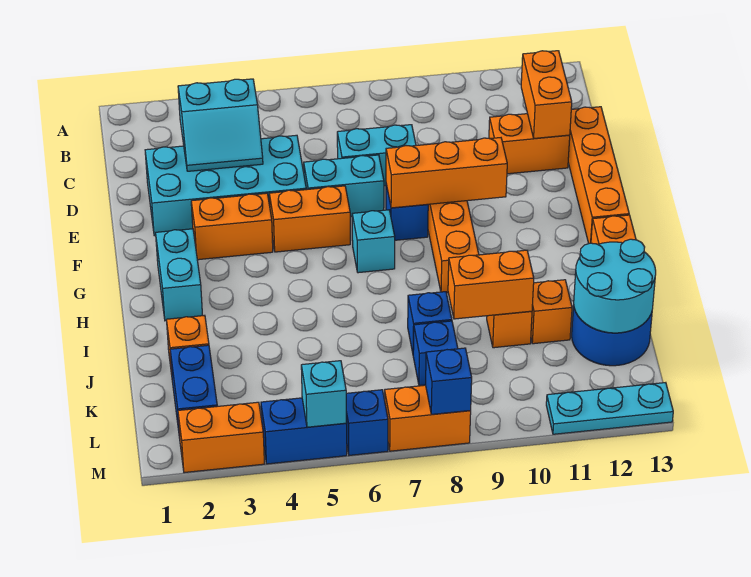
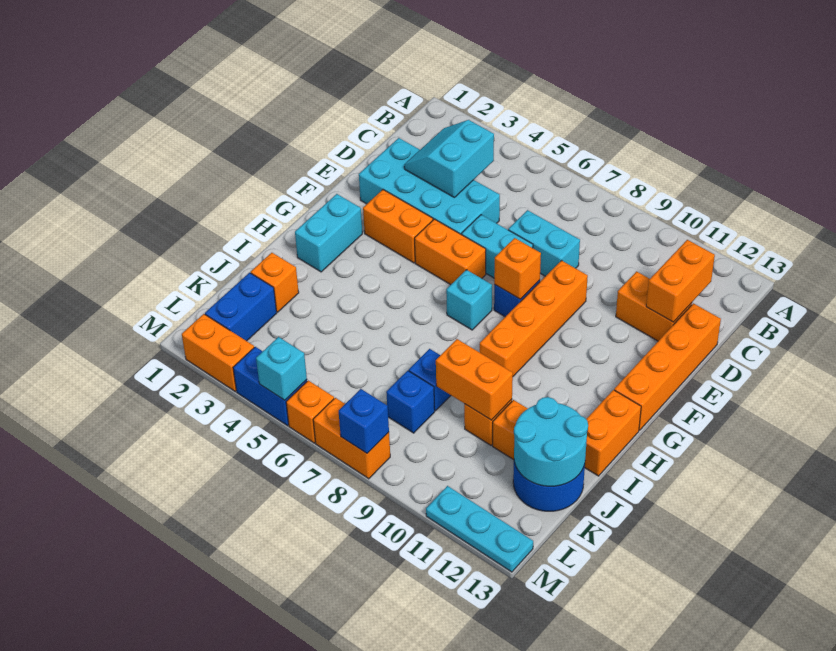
cyan slope C3:D4 level 2 top C -> cyan slope C3:D4 level 2 top 4
orange brick F8:F10 level 2 -> orange brick F8 level 2
blue brick M6 level 1 -> orange brick M6 level 1

